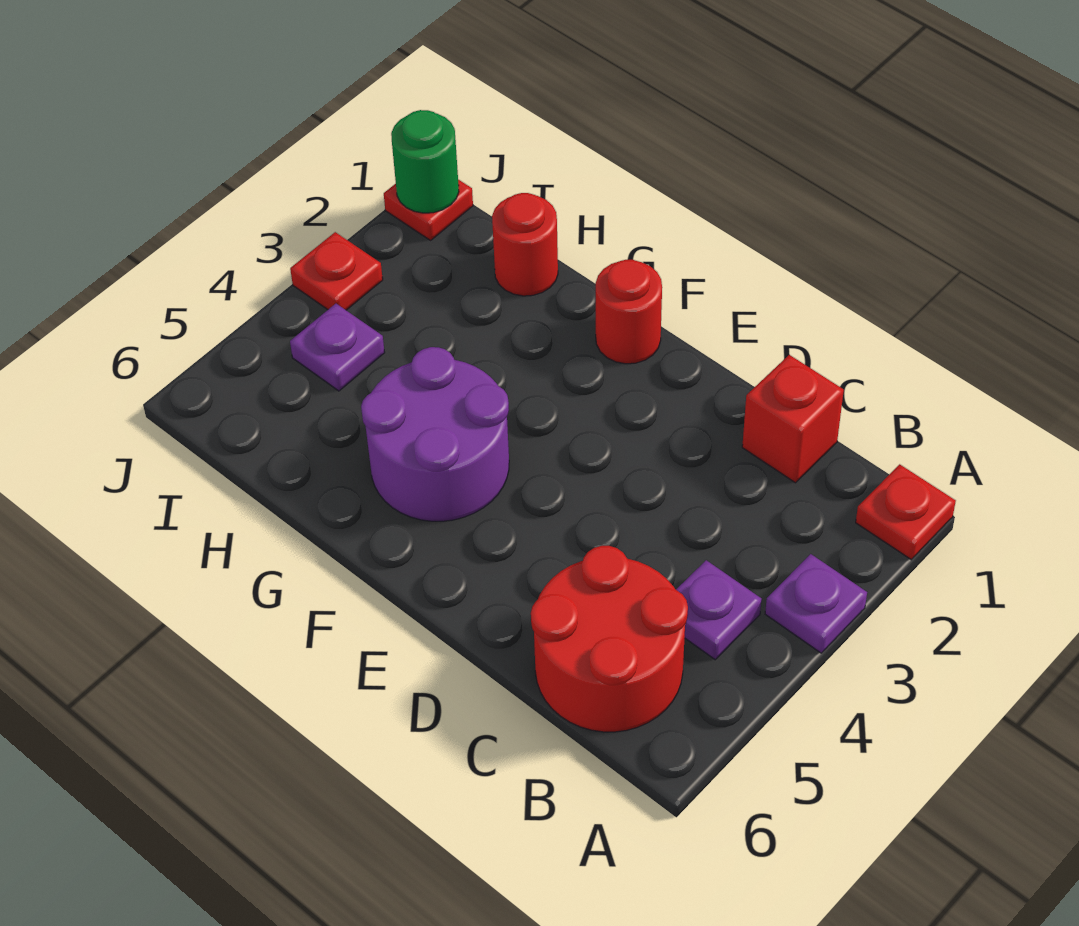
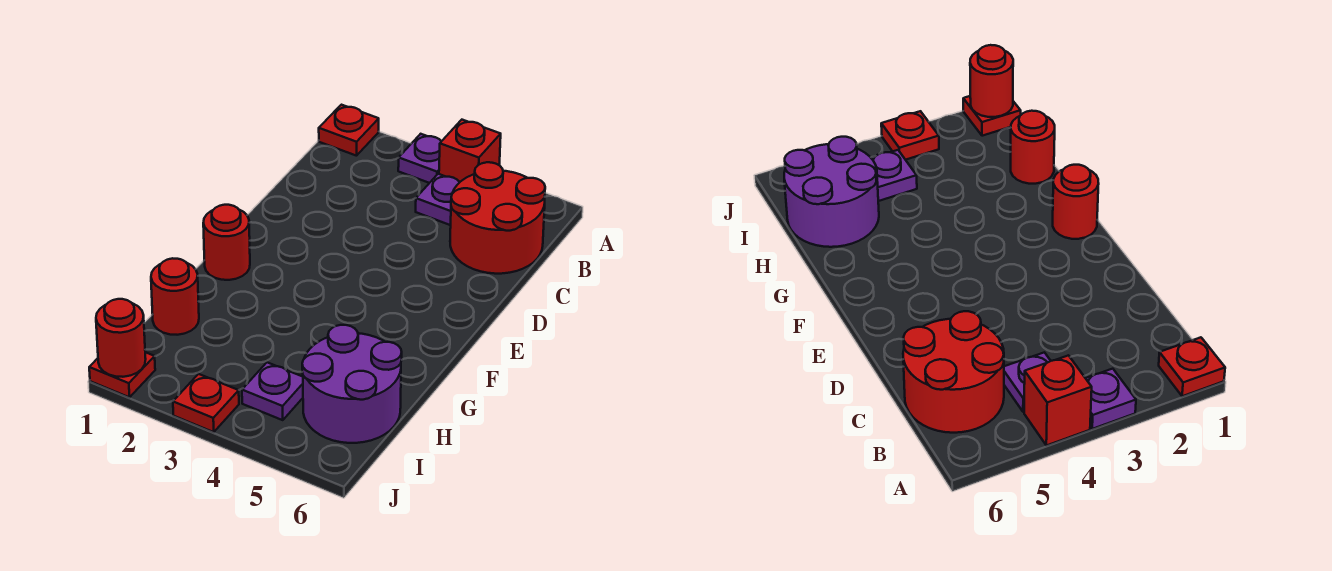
red brick C1 level 1 -> red brick A4 level 1
purple round brick F4:G5 level 1 -> purple round brick H5:I6 level 1
green round brick J1 level 2 -> red round brick J1 level 2

